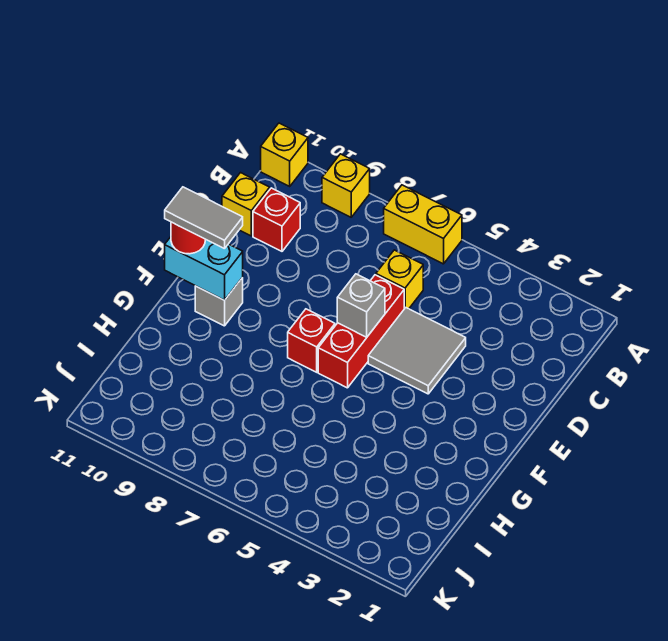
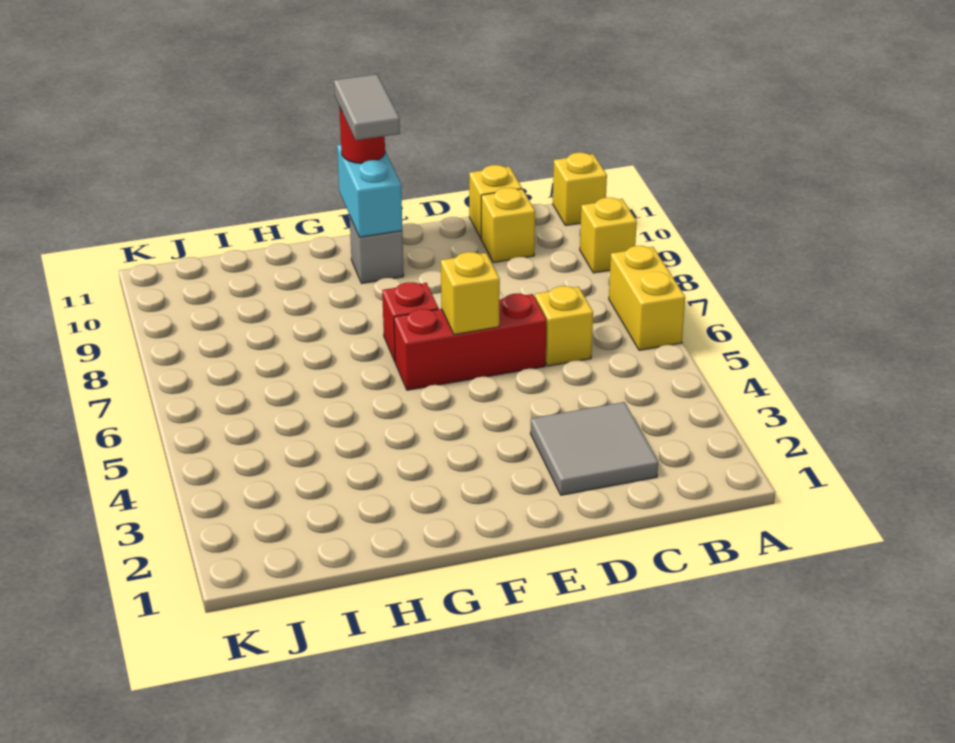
red brick C10 level 1 -> yellow brick C10 level 1
grey tile D4:E5 level 1 -> grey tile C2:D3 level 1
grey brick E6 level 2 -> yellow brick E6 level 2

